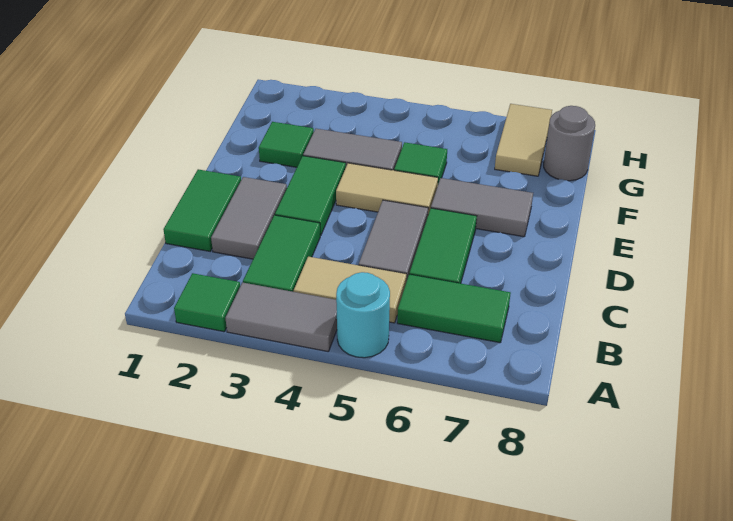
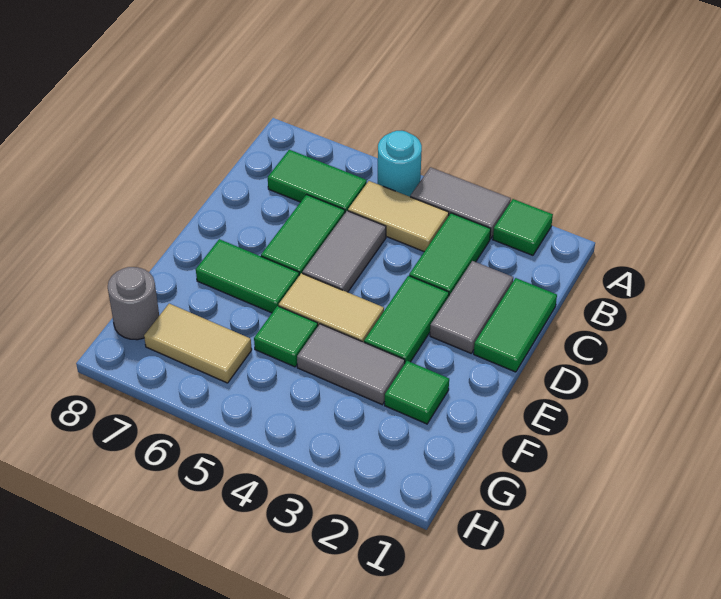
grey tile E6:E7 level 1 -> green tile E6:E7 level 1
tan tile G7:H7 level 1 -> tan tile G6:G7 level 1

